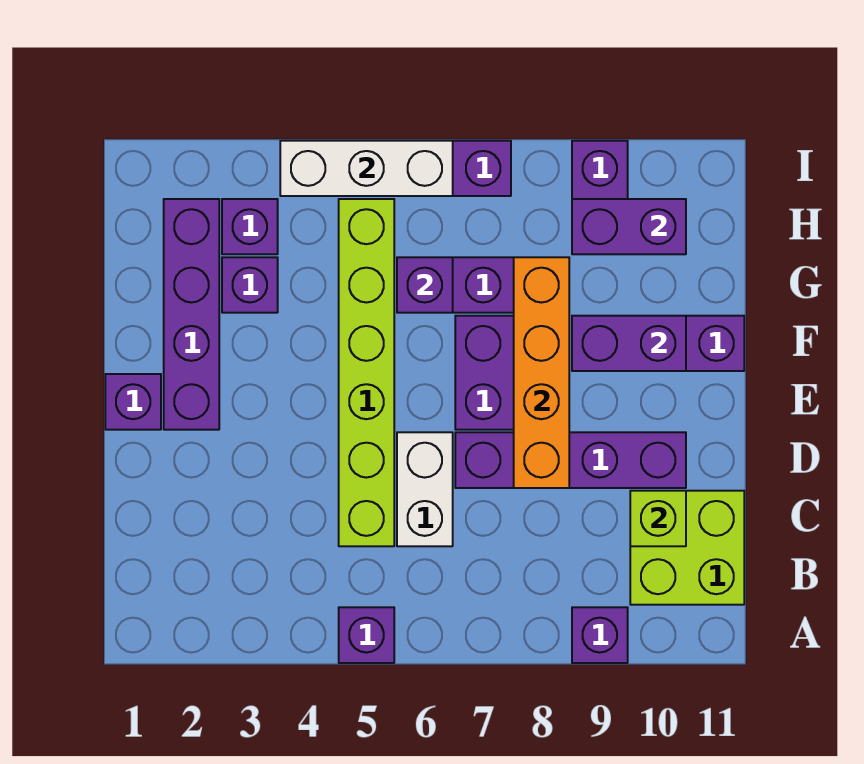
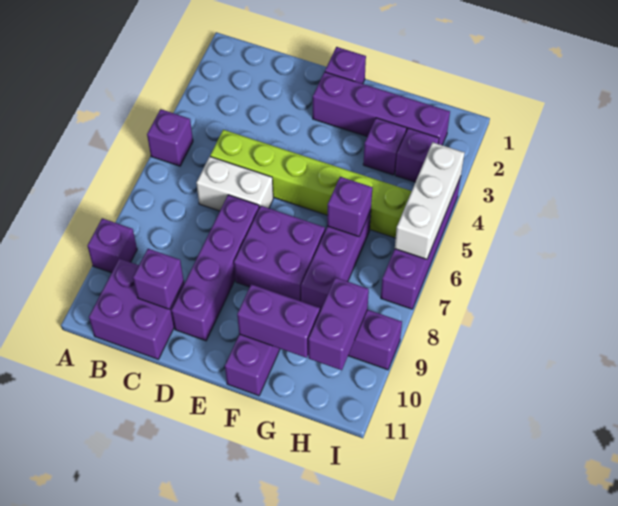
lime brick B10:C11 level 1 -> purple brick B10:C11 level 1
lime brick C10 level 2 -> purple brick C10 level 2
orange brick D8:G8 level 2 -> none
purple brick F9:F10 level 2 -> purple brick F10:G10 level 2

